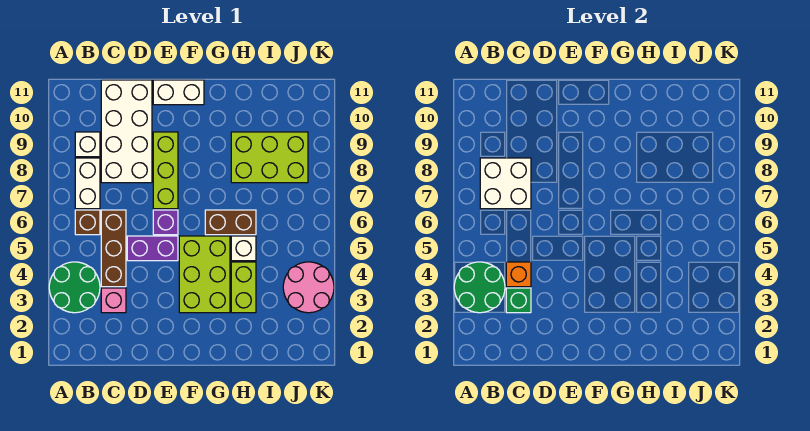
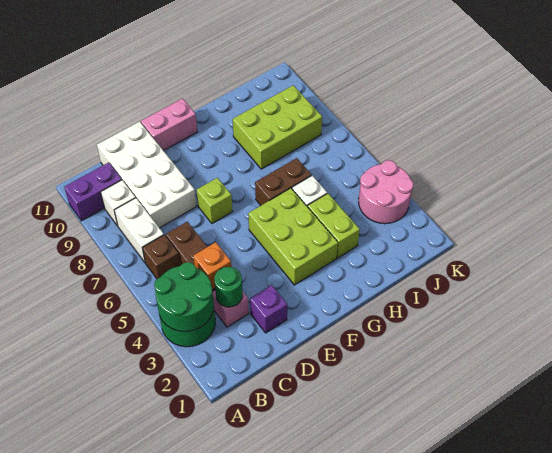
white brick B7:C8 level 2 -> none
green brick C3 level 2 -> green round brick C3 level 2
purple brick D5:E5 level 1 -> purple brick A10:B10 level 1
purple brick E6 level 1 -> purple brick D2 level 1
lime brick E7:E9 level 1 -> lime brick E7 level 1
white brick E11:F11 level 1 -> pink brick E11:F11 level 1

